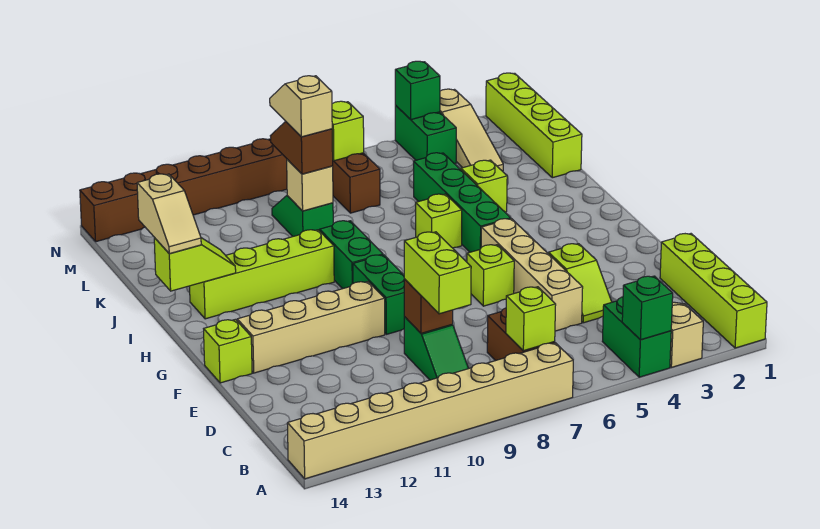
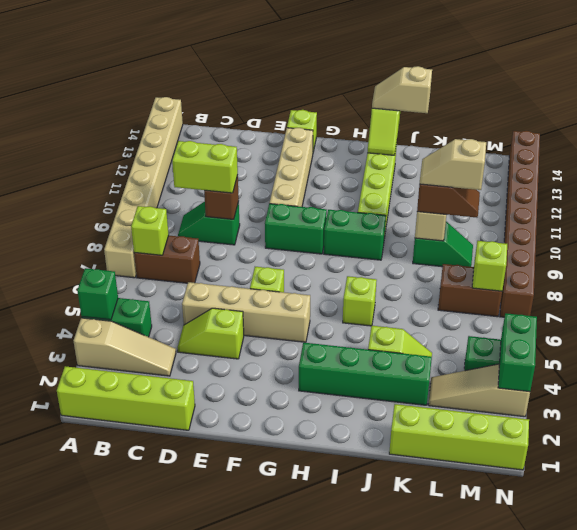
green brick H5:K5 level 1 -> green brick H3:K3 level 1
tan slope K9:L9 level 4 top K -> tan slope K9:L9 level 4 top L
green brick N4 level 2 -> green brick N3:N4 level 2

